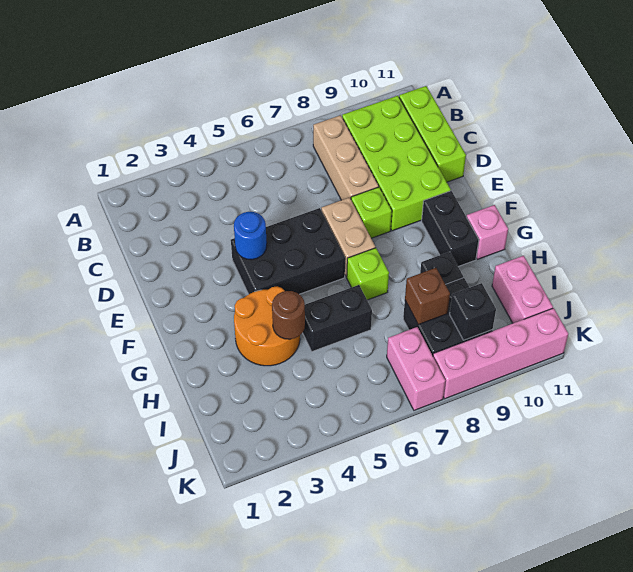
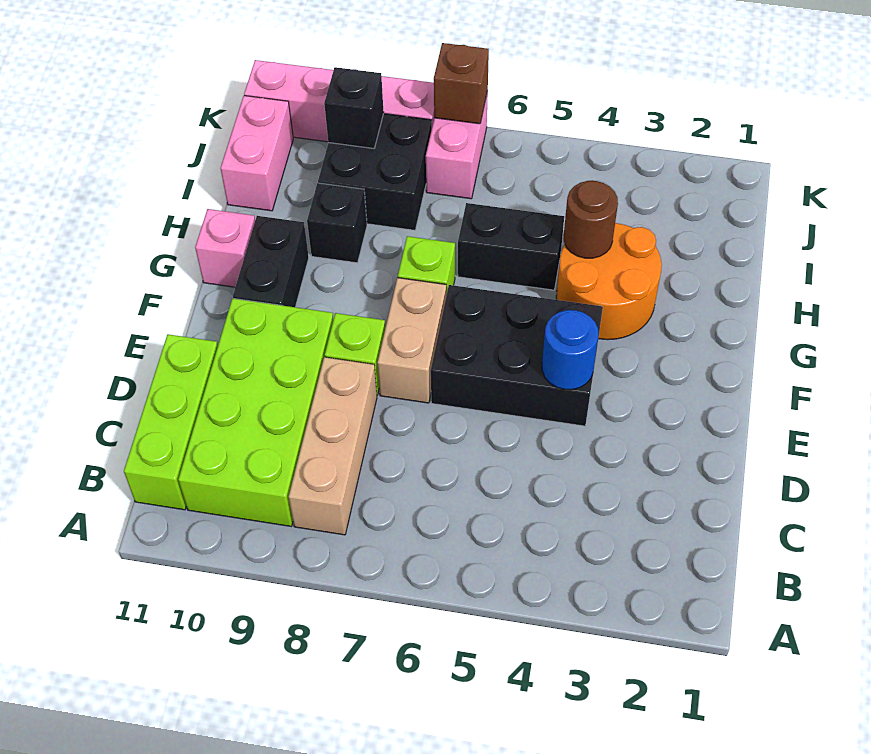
brown brick I8 level 2 -> brown brick K7 level 2

